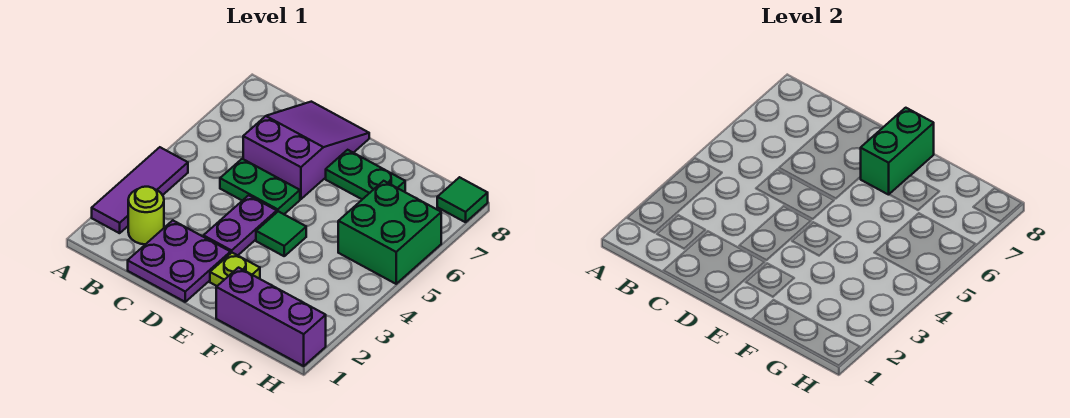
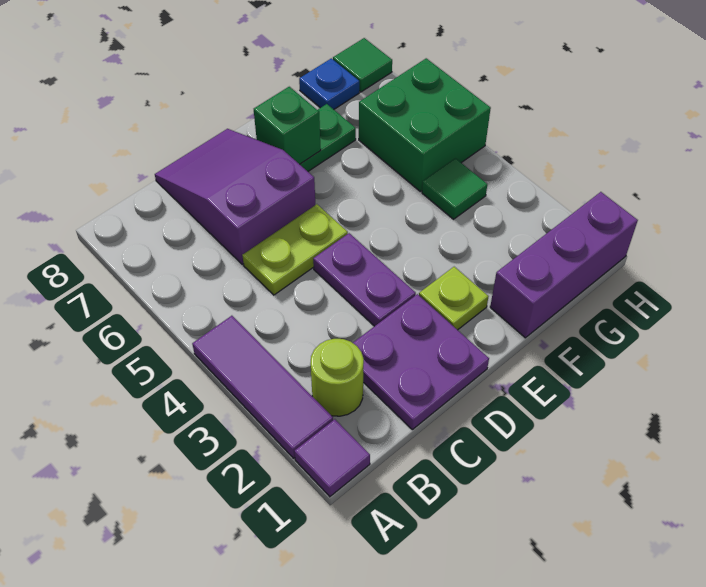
none -> purple tile A1 level 1
green plate C5:D5 level 1 -> lime plate C5:D5 level 1
green tile E4 level 1 -> green tile G4 level 1
green brick E7:E8 level 2 -> green brick E7 level 2
none -> blue plate G8 level 1

